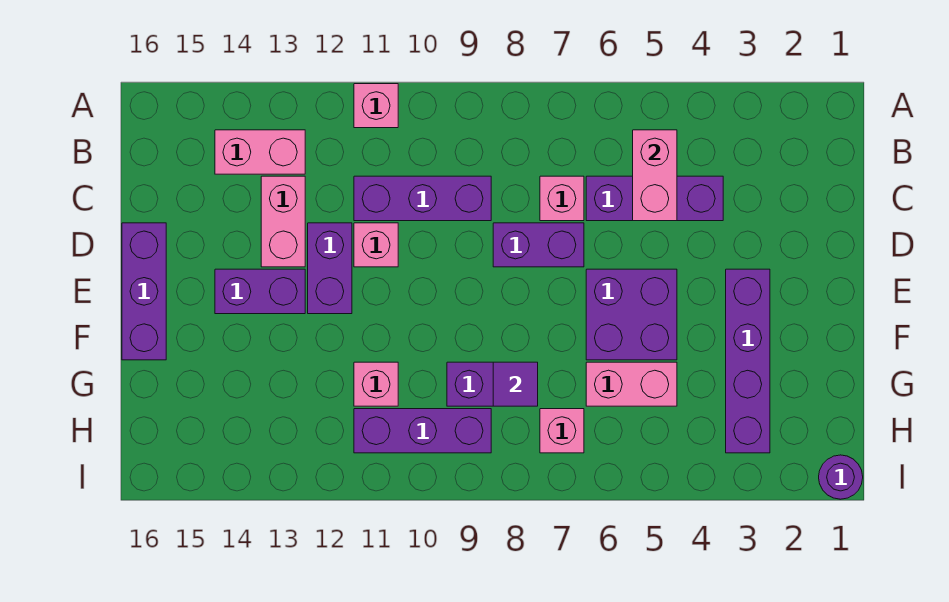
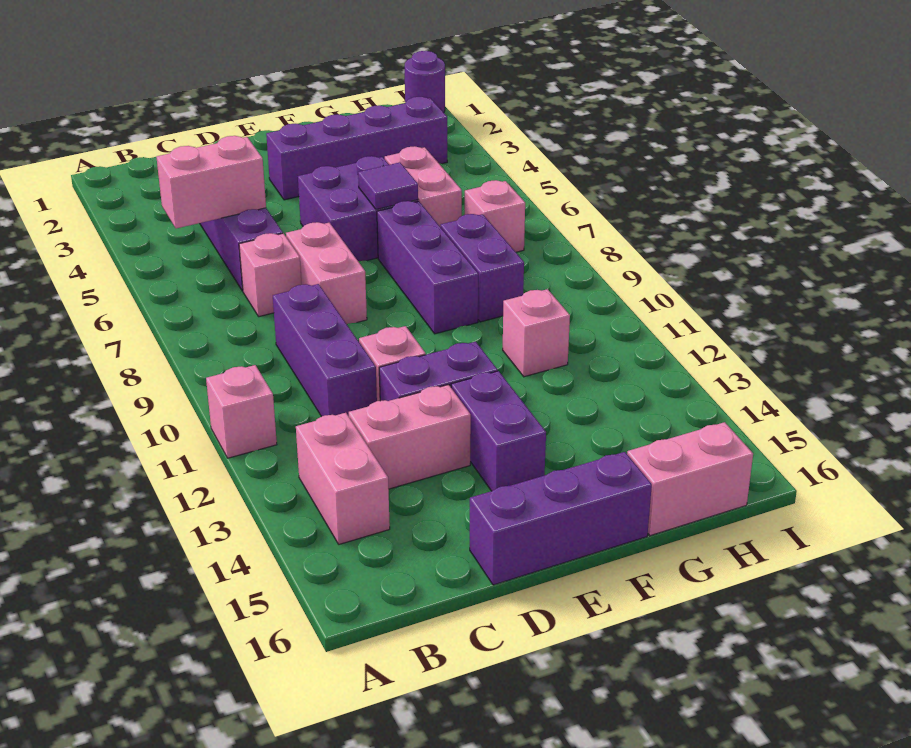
purple brick D7:D8 level 1 -> pink brick D7:D8 level 1
purple tile G8 level 2 -> purple tile F6 level 2
none -> pink brick G16:H16 level 1
purple brick H9:H11 level 1 -> purple brick F7:F9 level 1

